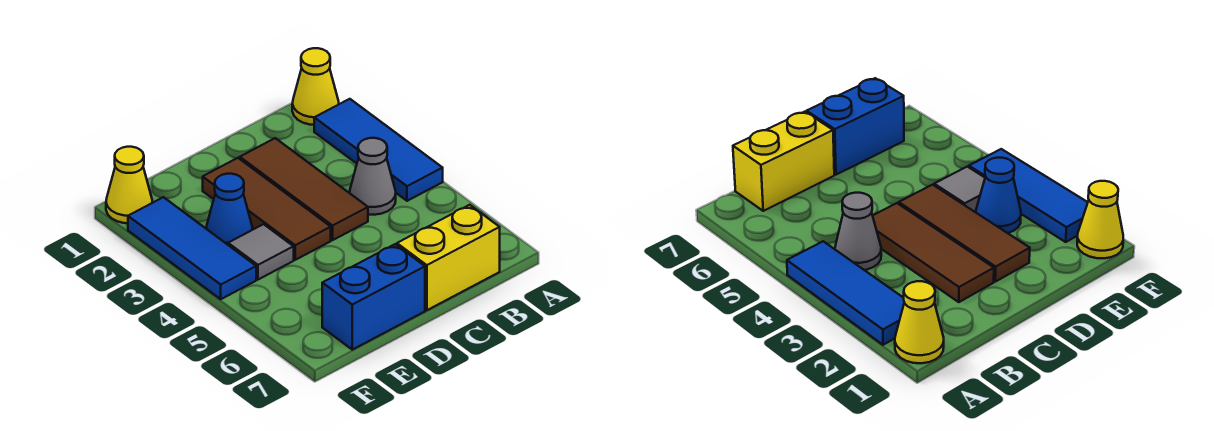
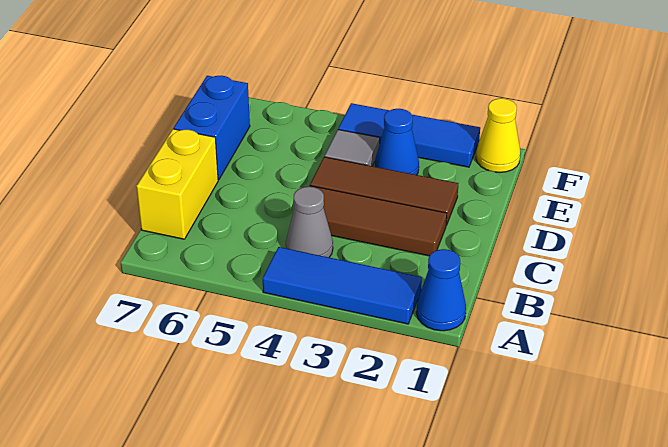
yellow cone A1 level 1 -> blue cone A1 level 1

